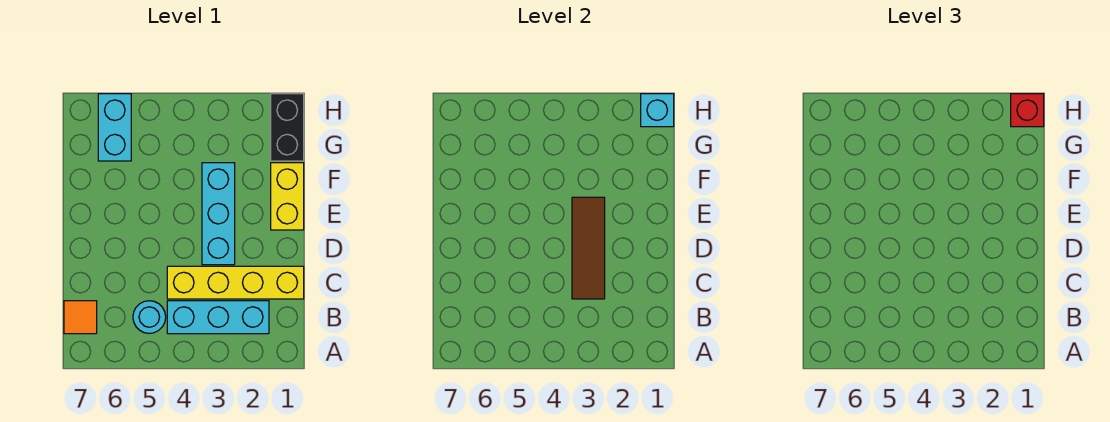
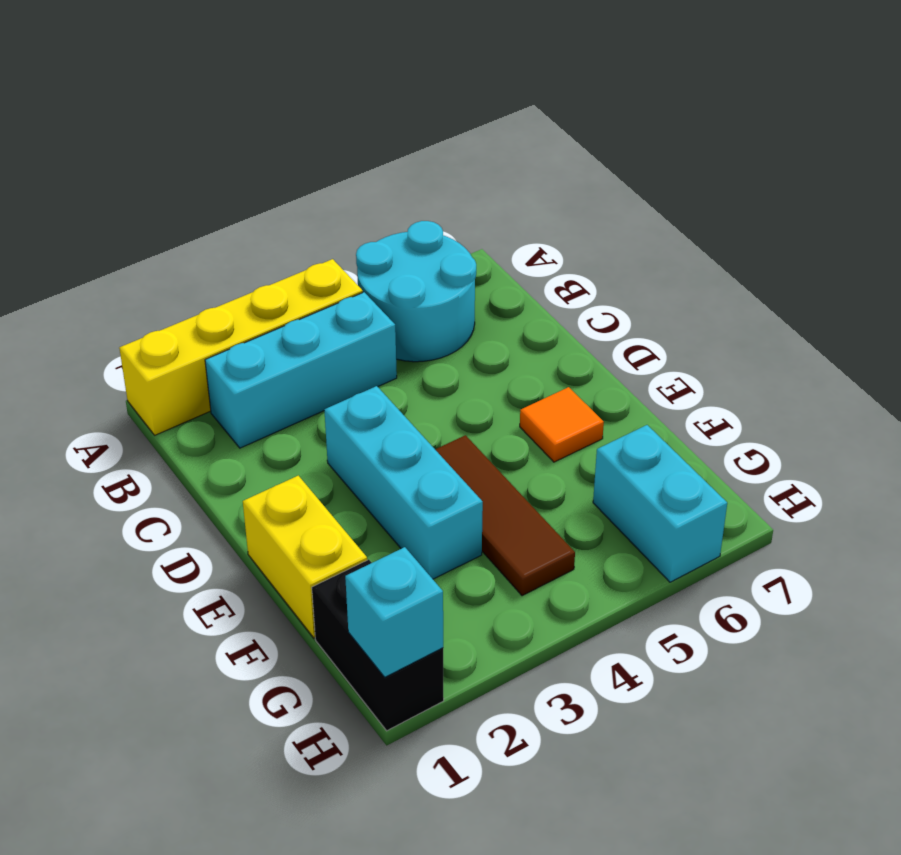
cyan round brick B5 level 1 -> cyan round brick A5:B6 level 1
orange tile B7 level 1 -> orange tile E6 level 1
yellow brick C1:C4 level 1 -> yellow brick A1:A4 level 1
brown tile C3:E3 level 2 -> brown tile E4:G4 level 1
red brick H1 level 3 -> none

